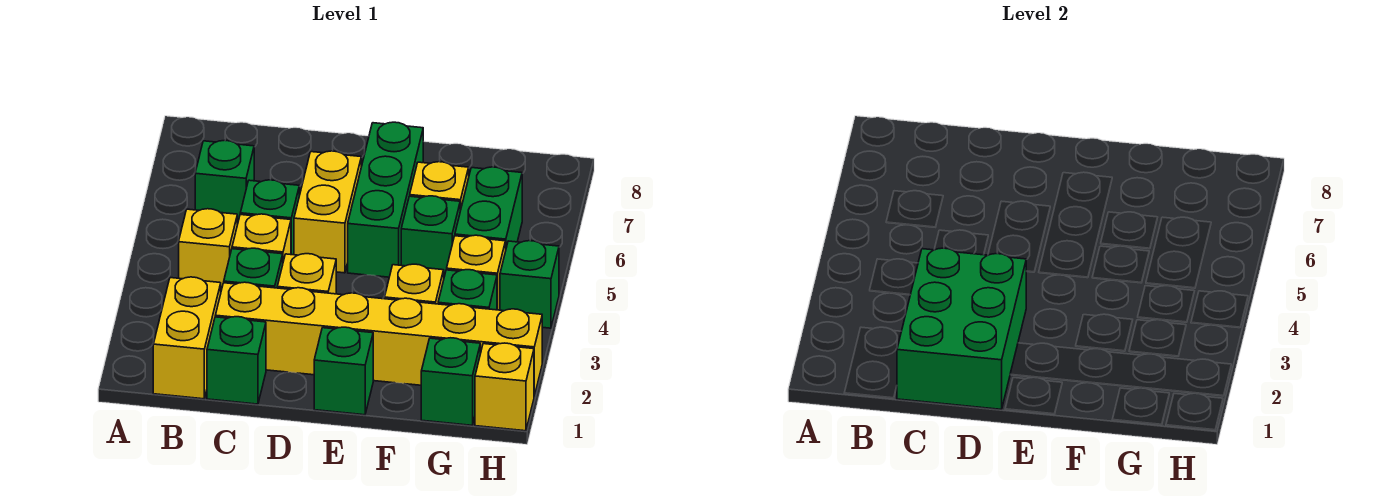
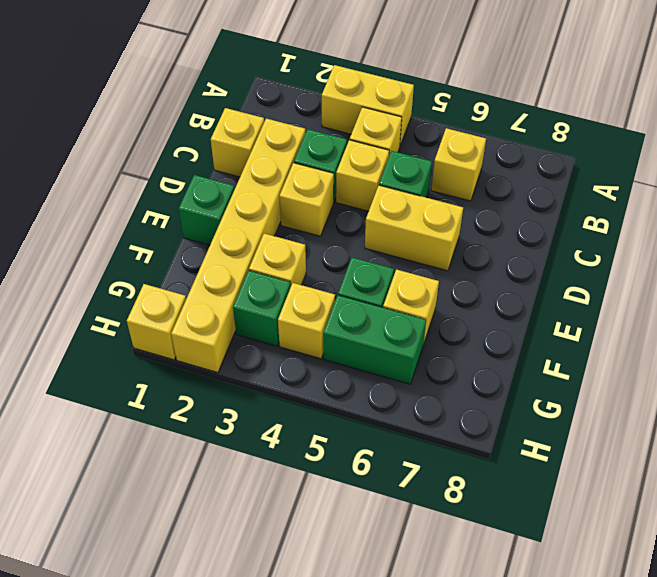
yellow brick B1:B2 level 1 -> yellow brick A3:A4 level 1
green brick B6 level 1 -> yellow brick B6 level 1
green brick C1 level 1 -> yellow brick C1 level 1
green brick C1:D3 level 2 -> none
green brick E5:E7 level 1 -> none
green brick G1 level 1 -> none
green brick H4 level 1 -> none

